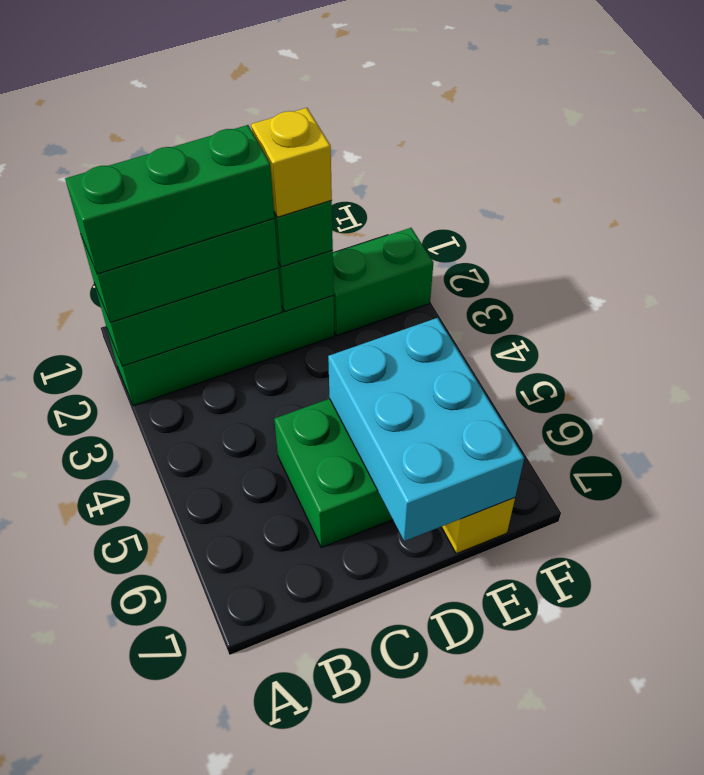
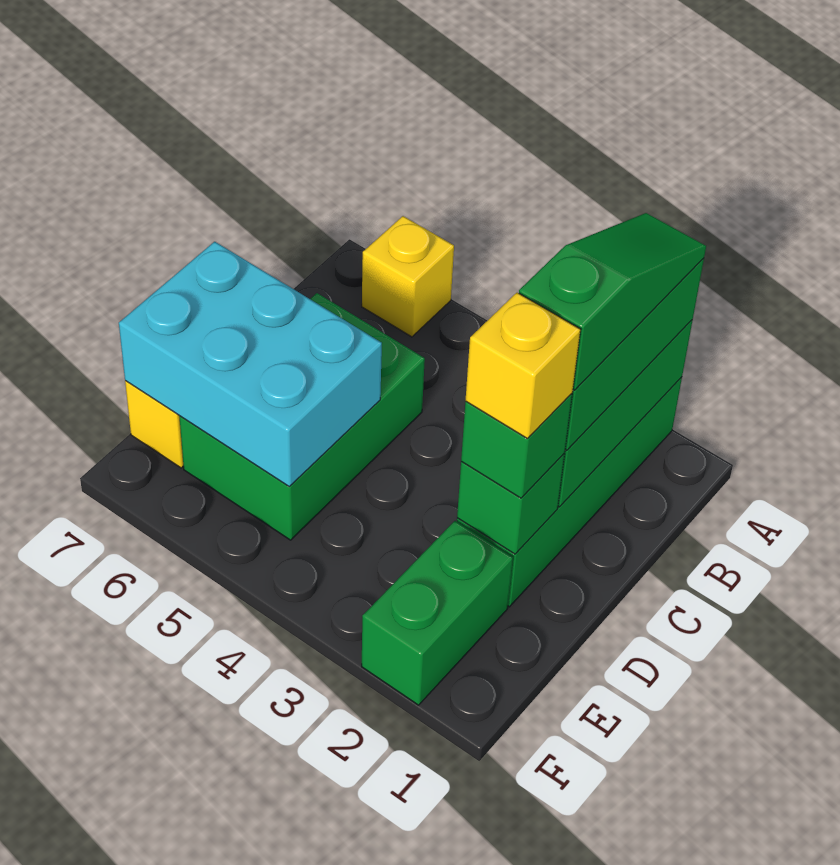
green brick A2:C2 level 4 -> green slope A2:C2 level 4 top C
none -> yellow brick A6 level 1

